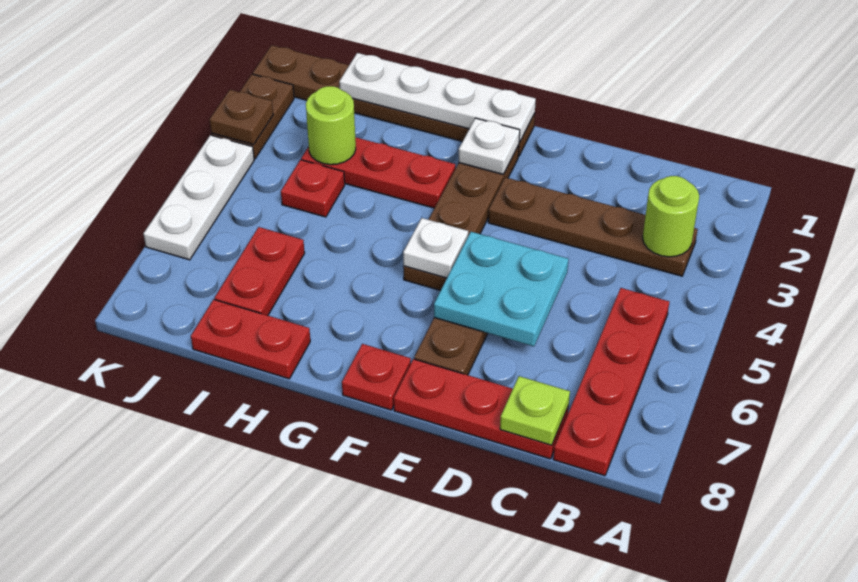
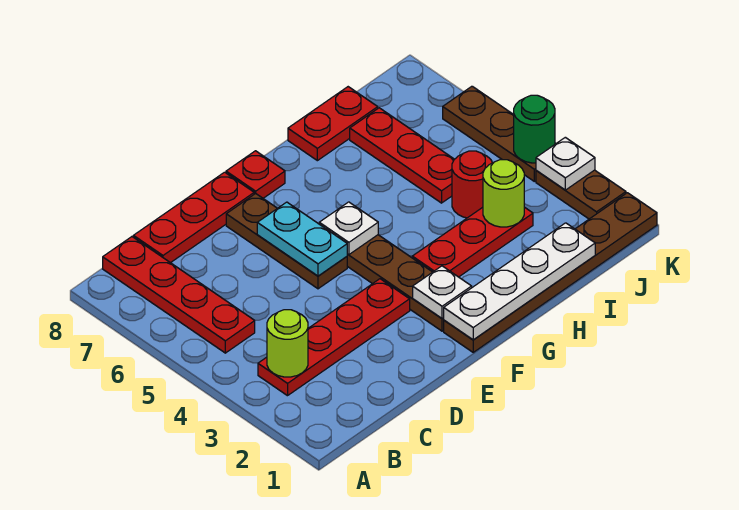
brown plate B3:E3 level 1 -> red plate B3:E3 level 1
lime plate C8 level 2 -> none
cyan plate D5:E6 level 2 -> cyan plate E5:E6 level 2
red plate I4 level 1 -> red round brick I4 level 1
red plate I6:I7 level 1 -> red plate I5:I7 level 1
brown plate K3 level 2 -> white plate K3 level 2
white plate K4:K6 level 1 -> brown plate K4:K6 level 1
none -> green round brick K4 level 2

